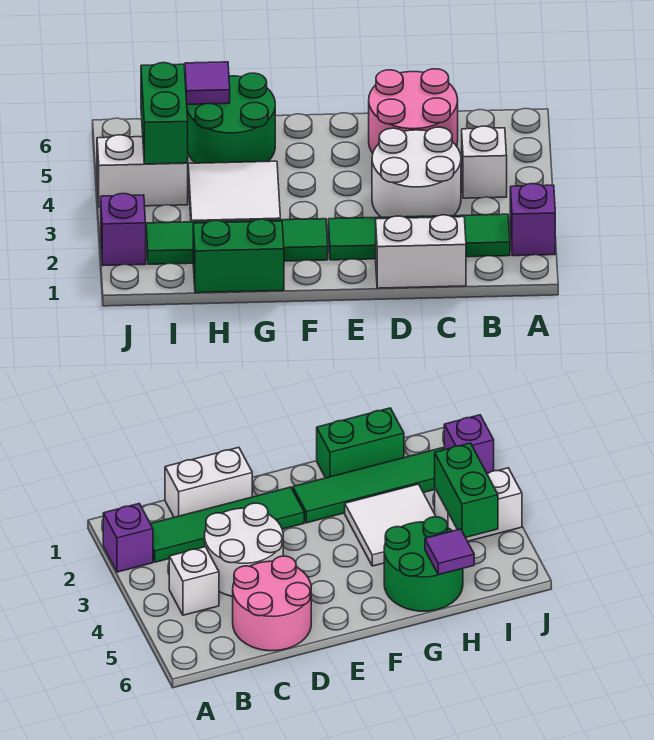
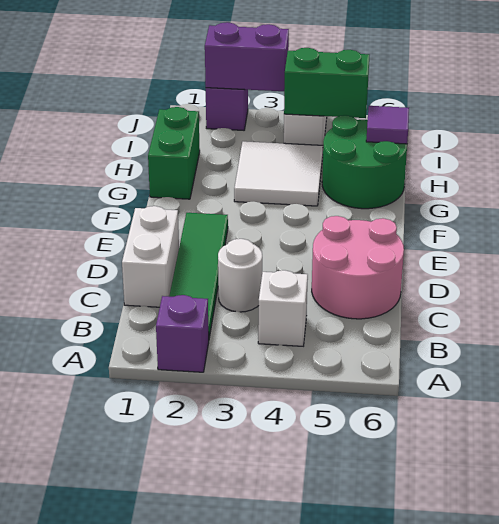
white round brick C3:D4 level 1 -> white round brick C3 level 1
green tile F2:I2 level 1 -> none
none -> purple brick J2:J3 level 2

